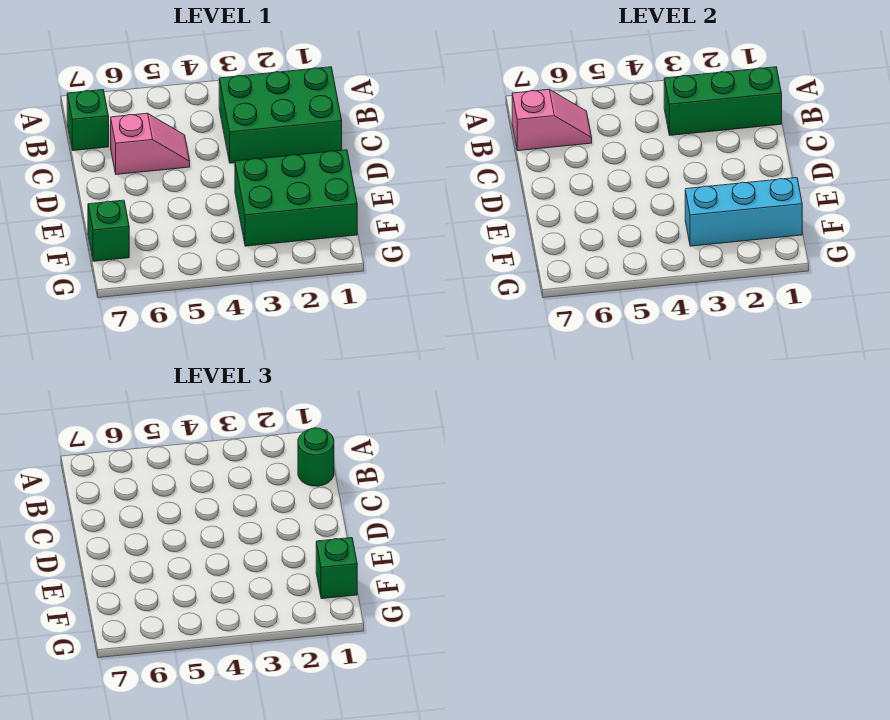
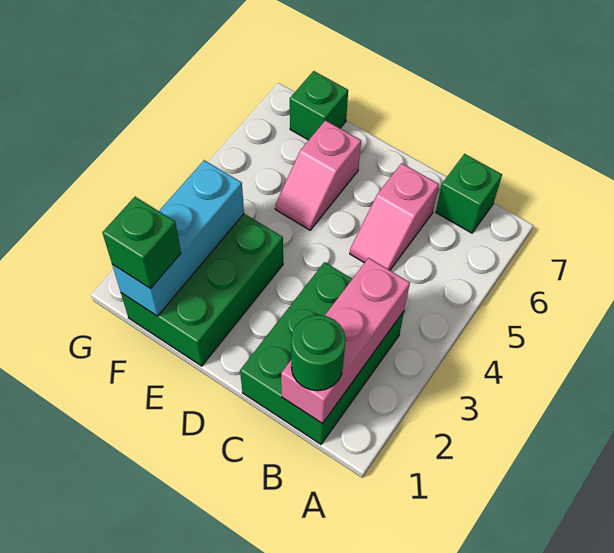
green brick B1:B3 level 2 -> pink brick B1:B3 level 2
pink slope B6:B7 level 2 top 7 -> pink slope E5:E6 level 1 top 6

